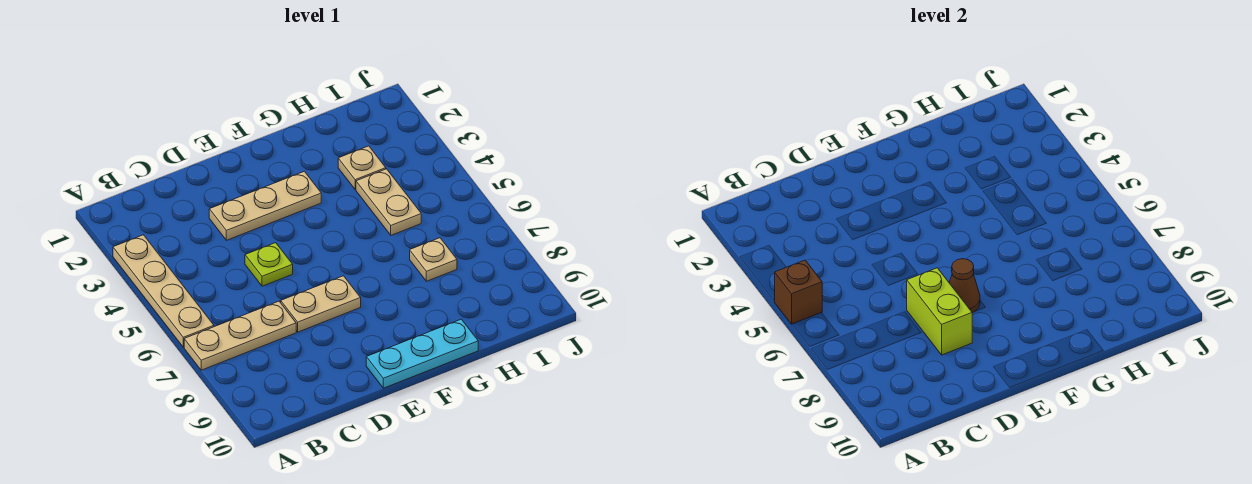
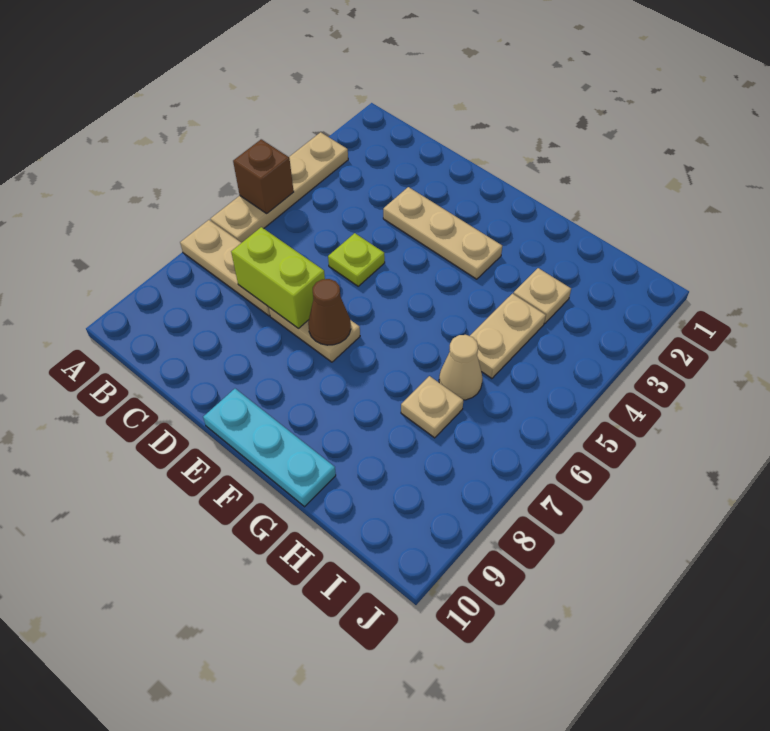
lime brick D7:D8 level 2 -> lime brick C7:D7 level 2
none -> tan cone H6 level 1

